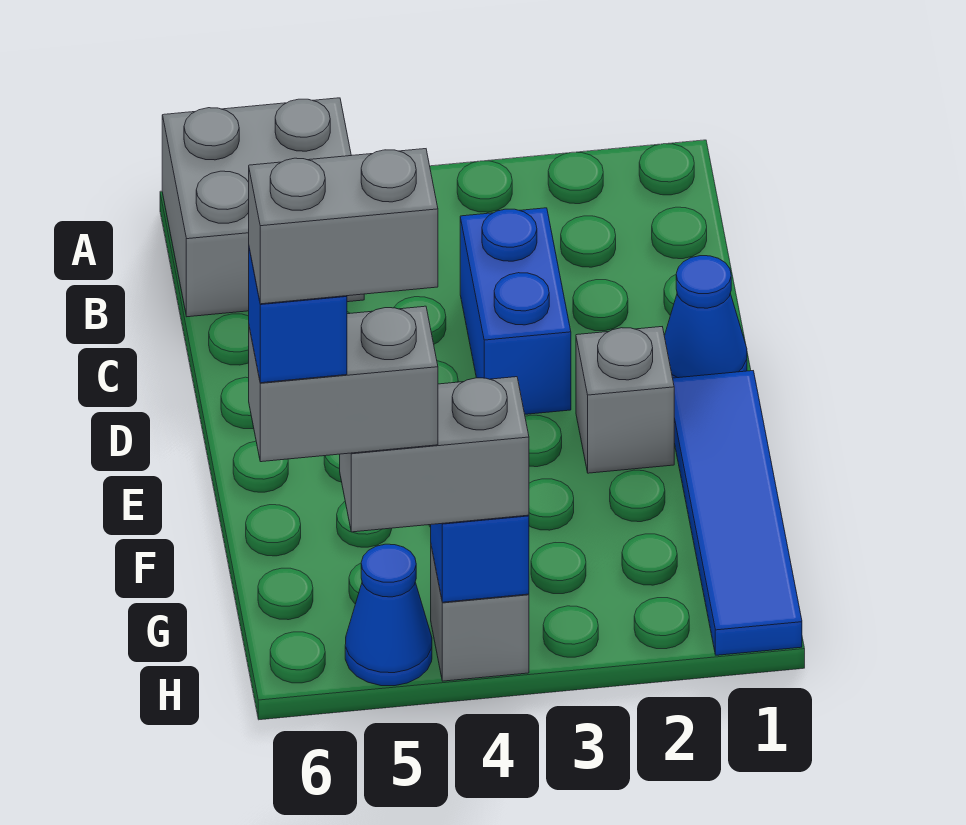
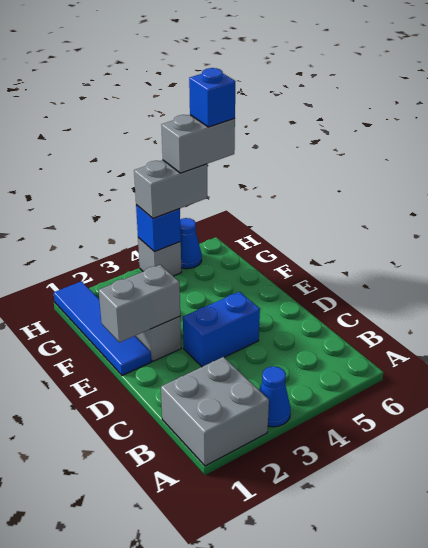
grey brick A5:B6 level 1 -> grey brick A1:B2 level 1
blue brick C3:D3 level 1 -> blue brick D3:D4 level 1
blue cone D1 level 1 -> blue cone A3 level 1
grey brick H5:H6 level 6 -> grey brick E1:E2 level 2

